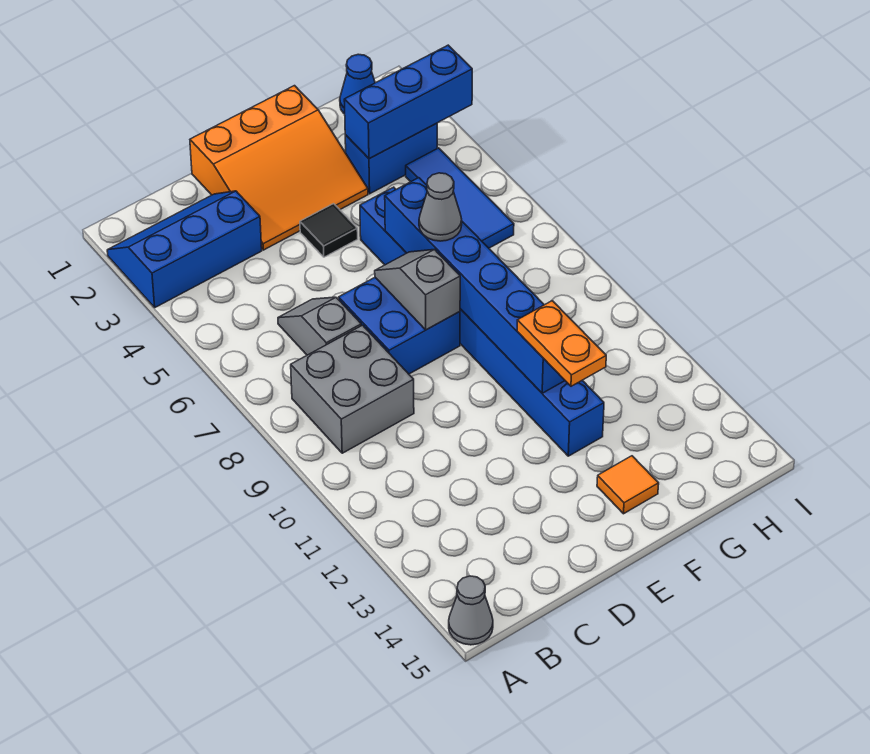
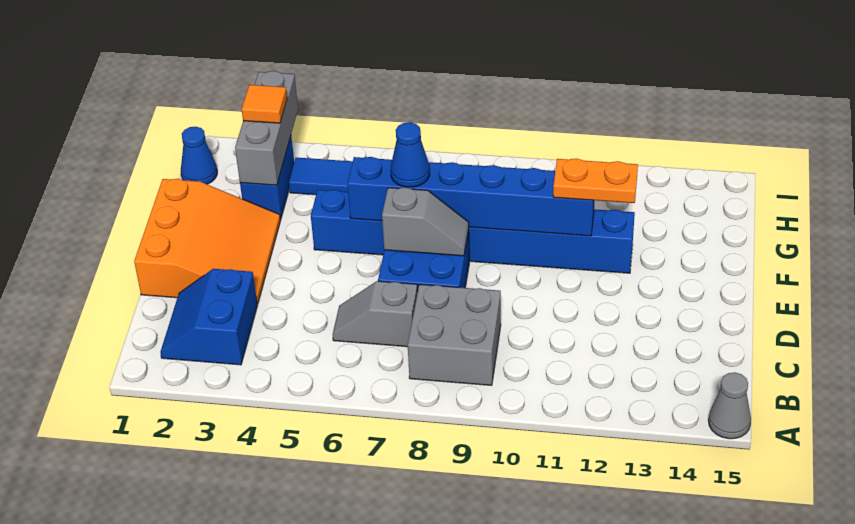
blue slope A2:C3 level 1 top 3 -> blue slope B2:C3 level 1 top 3
black tile E4 level 1 -> none
grey slope E7:E8 level 2 top 8 -> grey slope E7:E8 level 2 top 7
grey cone F7 level 3 -> blue cone F7 level 3
orange tile F14 level 1 -> orange tile H3 level 3
blue brick G3:I3 level 2 -> grey brick G3:I3 level 2

